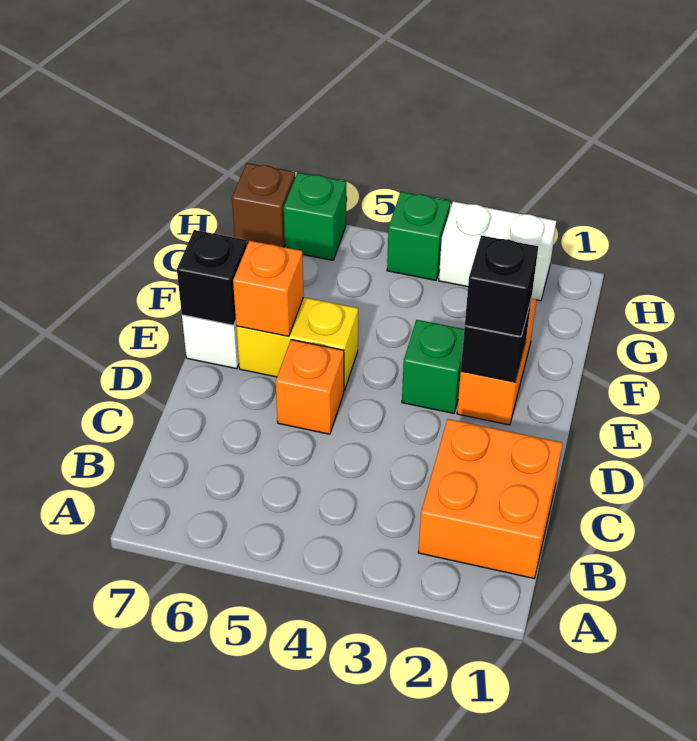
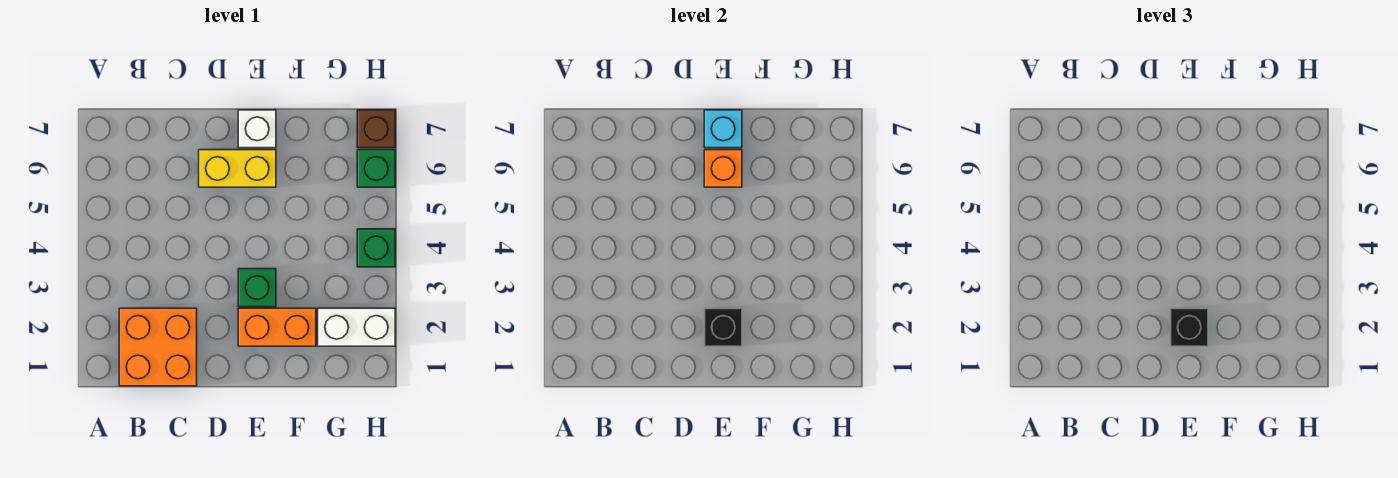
orange brick D5 level 1 -> none
yellow brick E5:E6 level 1 -> yellow brick D6:E6 level 1
black brick E7 level 2 -> cyan brick E7 level 2
white brick H2:H3 level 1 -> white brick G2:H2 level 1

